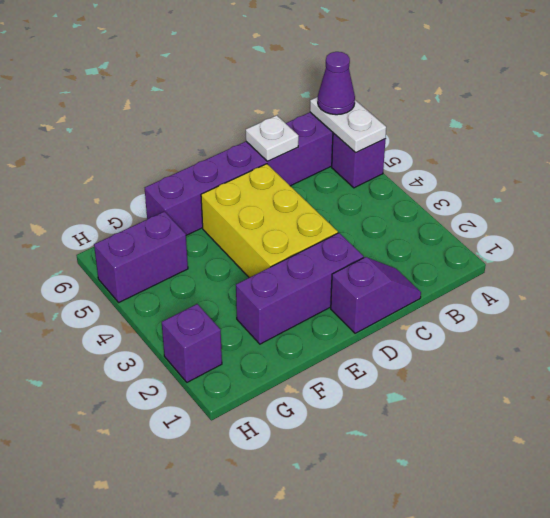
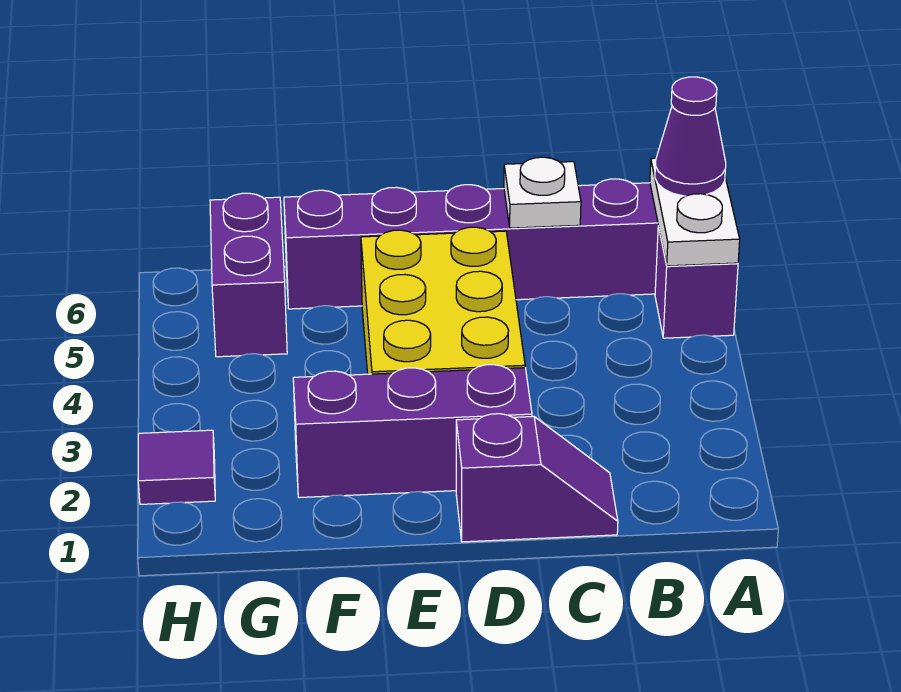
purple brick G5:H5 level 1 -> purple brick G5:G6 level 1
purple brick H2 level 1 -> purple tile H2 level 1

